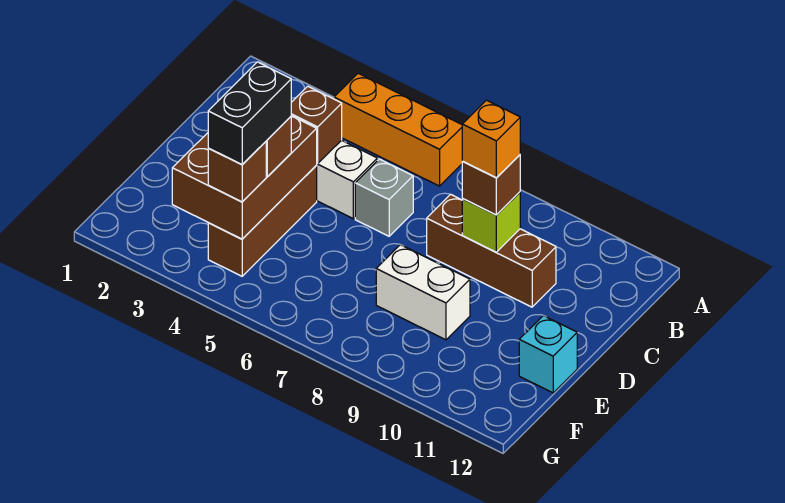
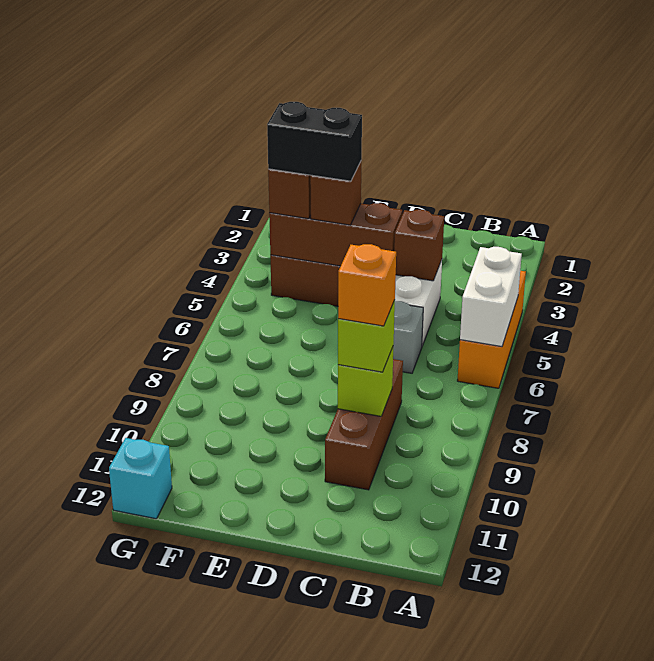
brown brick C9 level 3 -> lime brick C9 level 3
brown brick D3:F4 level 2 -> brown brick D4:F4 level 2
white brick E8:E9 level 1 -> white brick A5:A6 level 2
cyan brick E12 level 1 -> cyan brick G12 level 1

